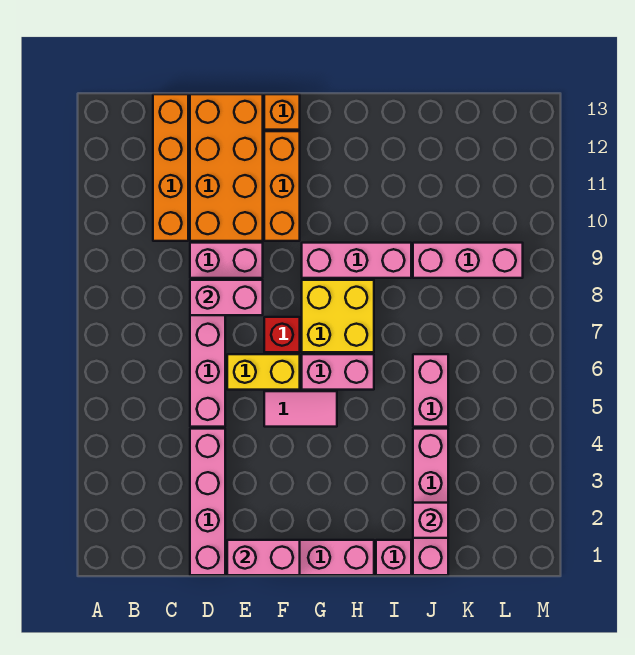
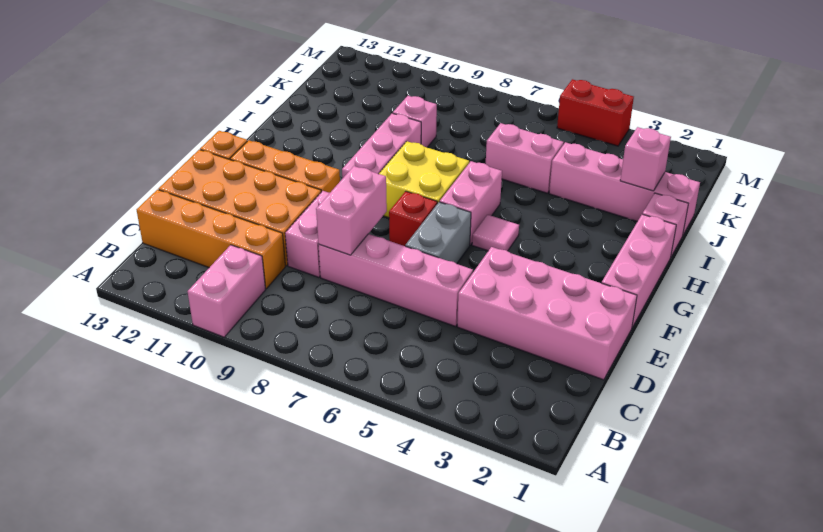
pink brick D1:D4 level 1 -> pink brick D1:E4 level 1
pink brick E1:F1 level 2 -> pink brick A10:B10 level 1
yellow brick E6:F6 level 1 -> grey brick E6:F6 level 1
pink tile F5:G5 level 1 -> pink tile G5 level 1
pink brick J9:L9 level 1 -> pink brick J9 level 1
none -> red brick M4:M5 level 1

